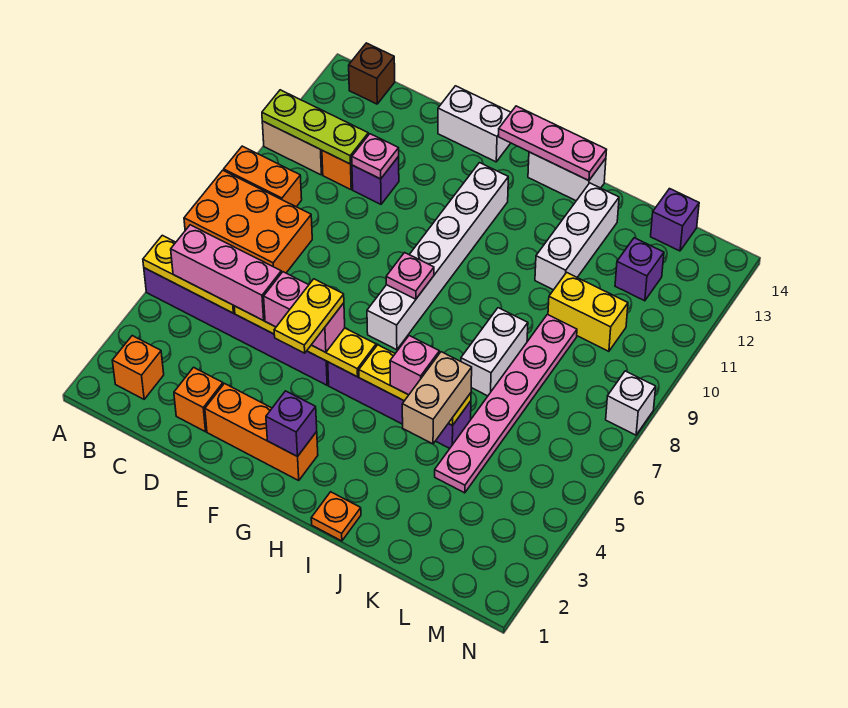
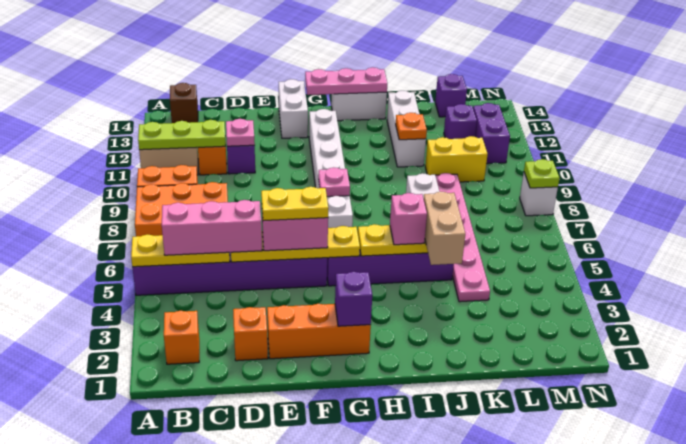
white brick E14:F14 level 1 -> white brick F13:F14 level 1
yellow plate F4:F5 level 4 -> yellow plate E5:F5 level 4
orange plate I1 level 1 -> orange plate J11 level 2
none -> purple brick M11:M12 level 1
none -> lime plate N8 level 2

